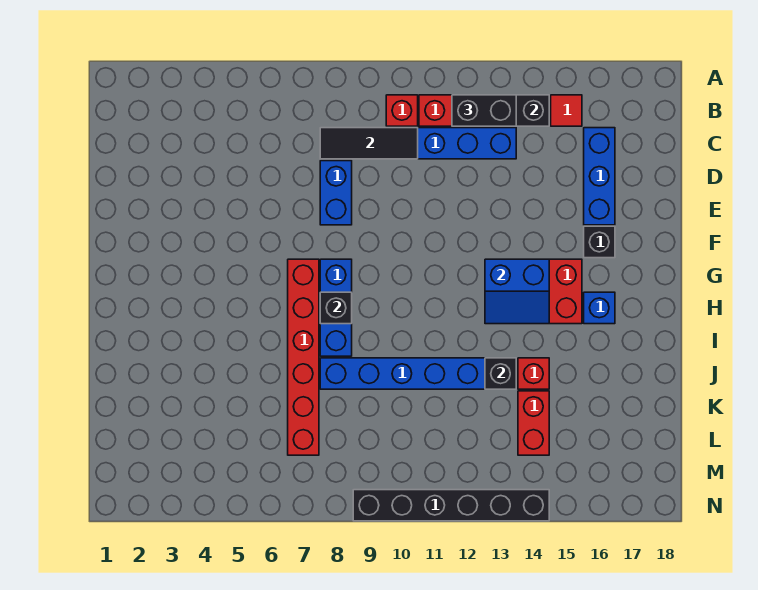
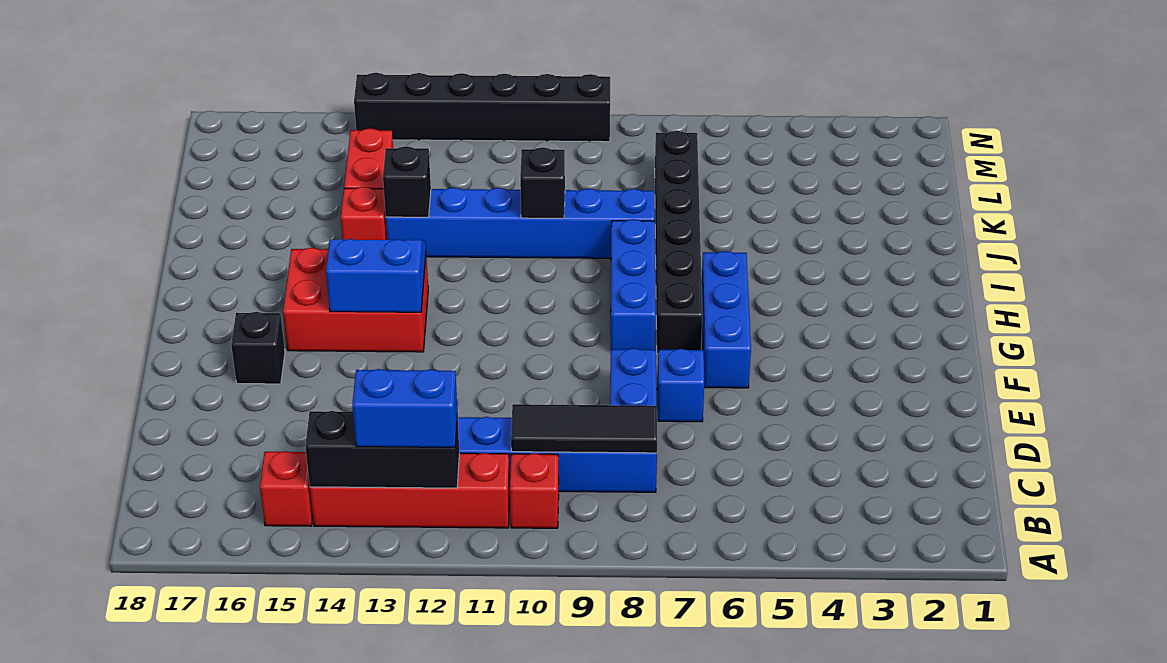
black brick B12:B13 level 3 -> blue brick B12:B13 level 3
red tile B15 level 1 -> red brick B15 level 1
blue brick C16:E16 level 1 -> blue brick F6:H6 level 1
red brick G7:L7 level 1 -> black brick G7:L7 level 1
black brick H8 level 2 -> black brick J10 level 2
blue brick H16 level 1 -> blue brick E7 level 1

